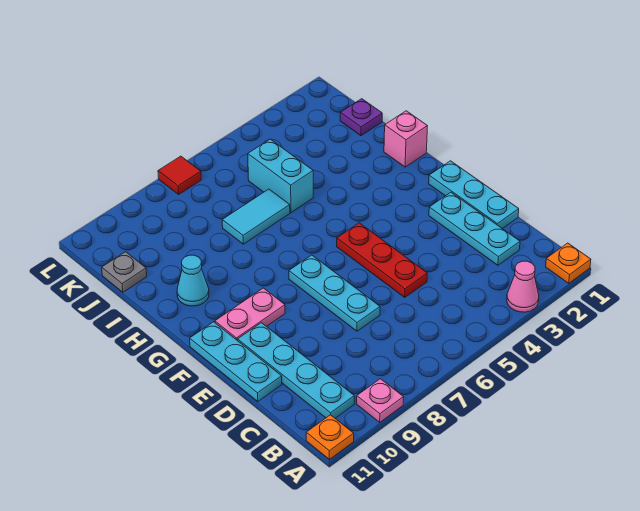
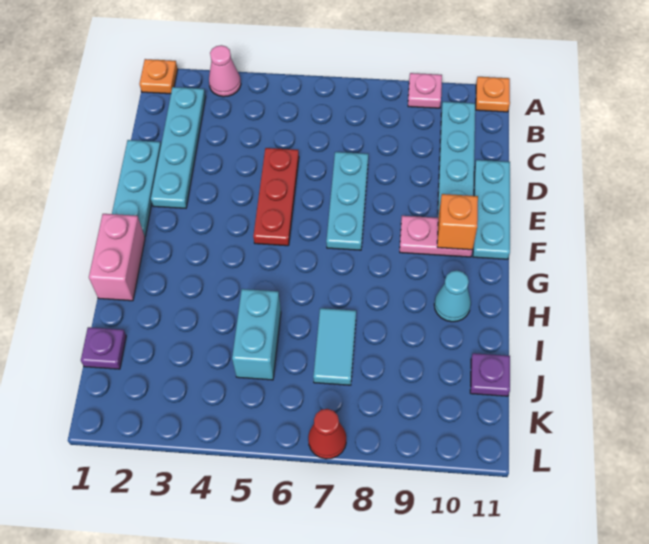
cyan plate C2:E2 level 1 -> cyan plate B2:E2 level 1
none -> orange brick F10 level 2
pink brick H1 level 1 -> pink brick G1:H1 level 1
cyan tile I6:I7 level 1 -> cyan tile I7:J7 level 1
grey plate J11 level 1 -> purple plate J11 level 1
red tile L7 level 1 -> red cone L7 level 1

